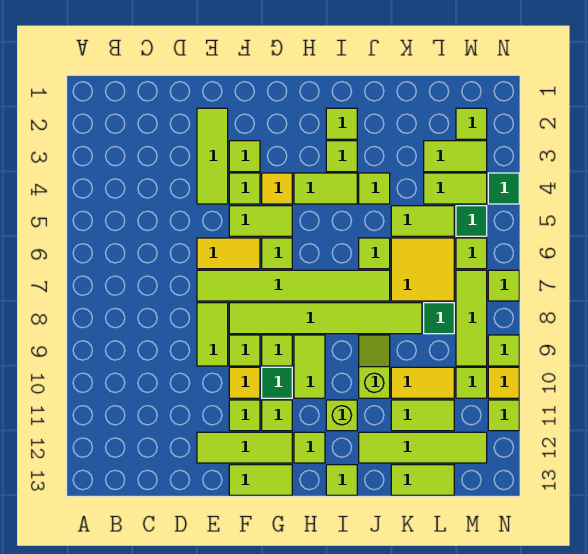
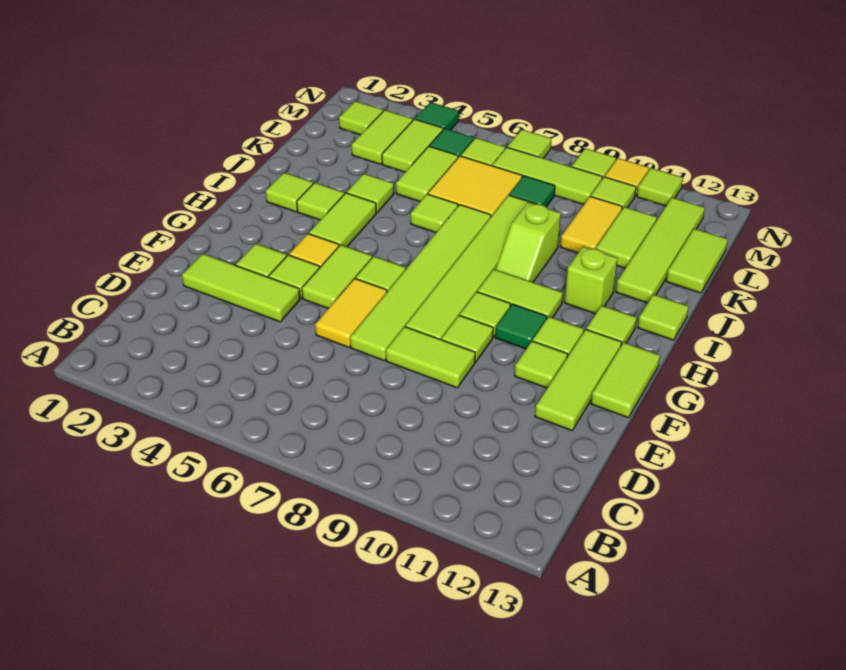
yellow tile F10 level 1 -> none
lime slope J9:J10 level 1 top 10 -> lime slope I9:J9 level 1 top J

